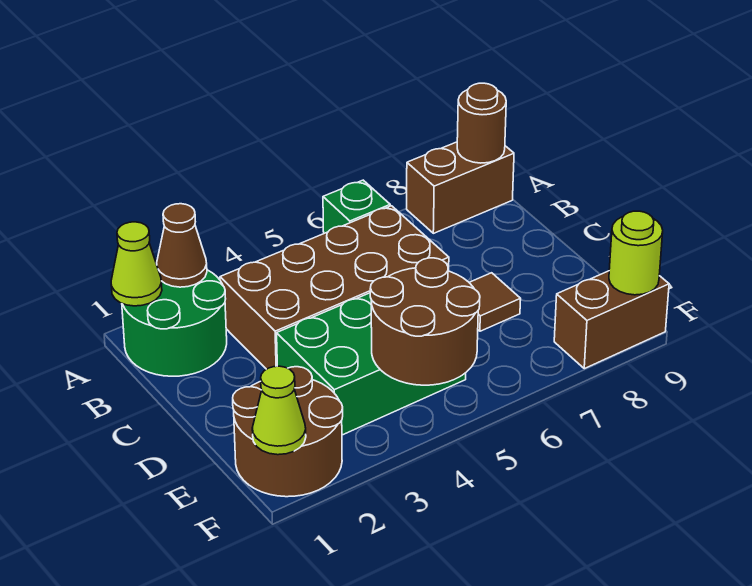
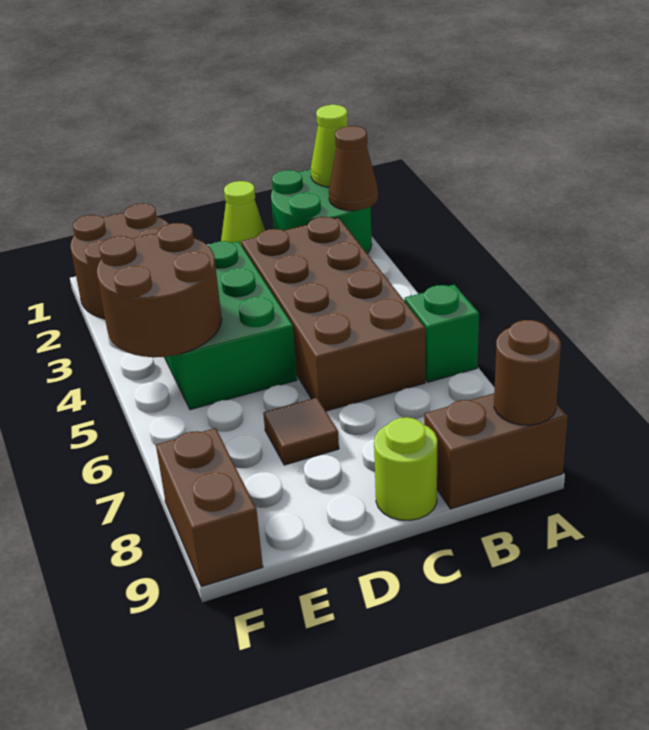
brown brick A8:A9 level 1 -> brown brick A9:B9 level 1
lime cone F1 level 2 -> lime cone C1 level 1
lime round brick F9 level 2 -> lime round brick C9 level 1

